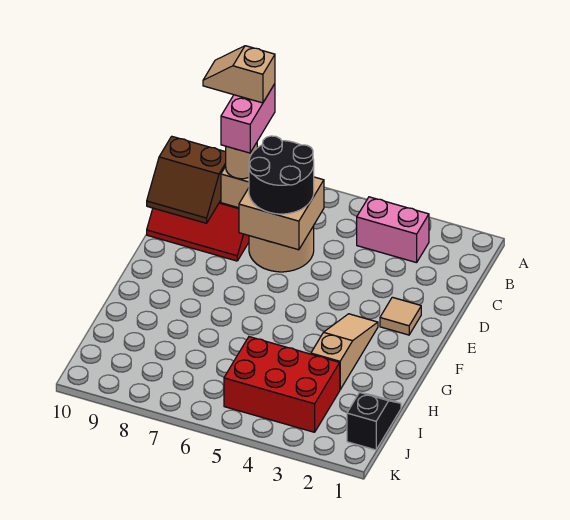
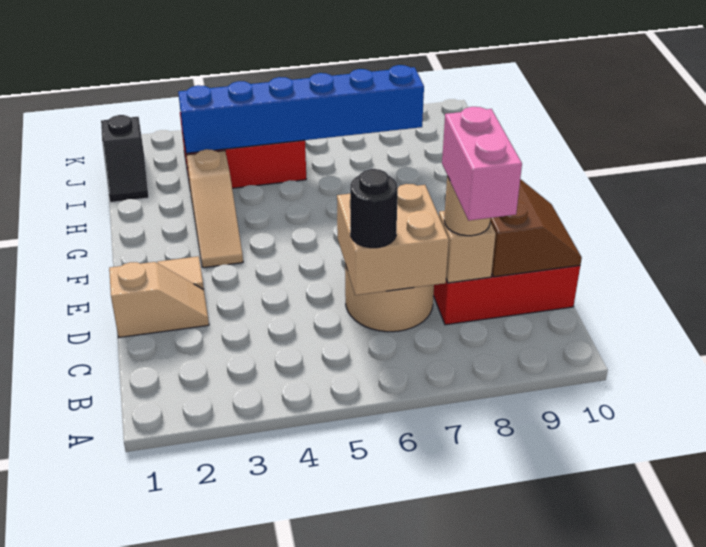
pink brick B3:B4 level 1 -> none
tan slope B8:B9 level 5 top 8 -> tan slope D1:D2 level 1 top 1
black round brick C6:D7 level 3 -> black round brick C6 level 3
brown slope C9:D10 level 2 top C -> brown slope C9:D10 level 2 top 9
none -> blue brick I3:I8 level 2

